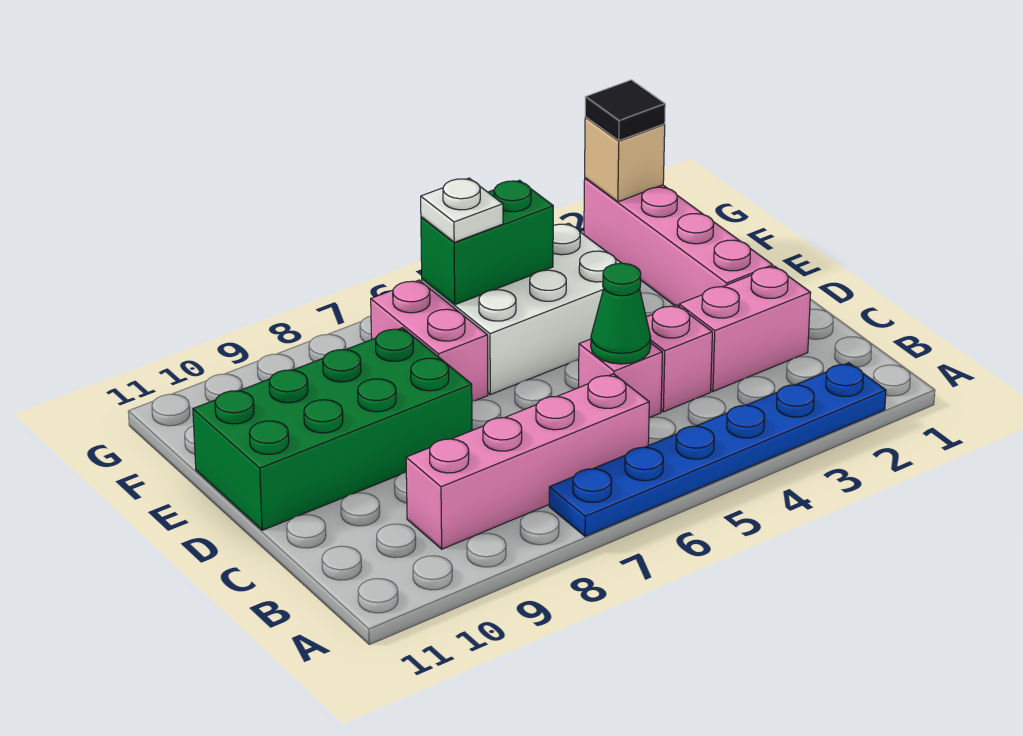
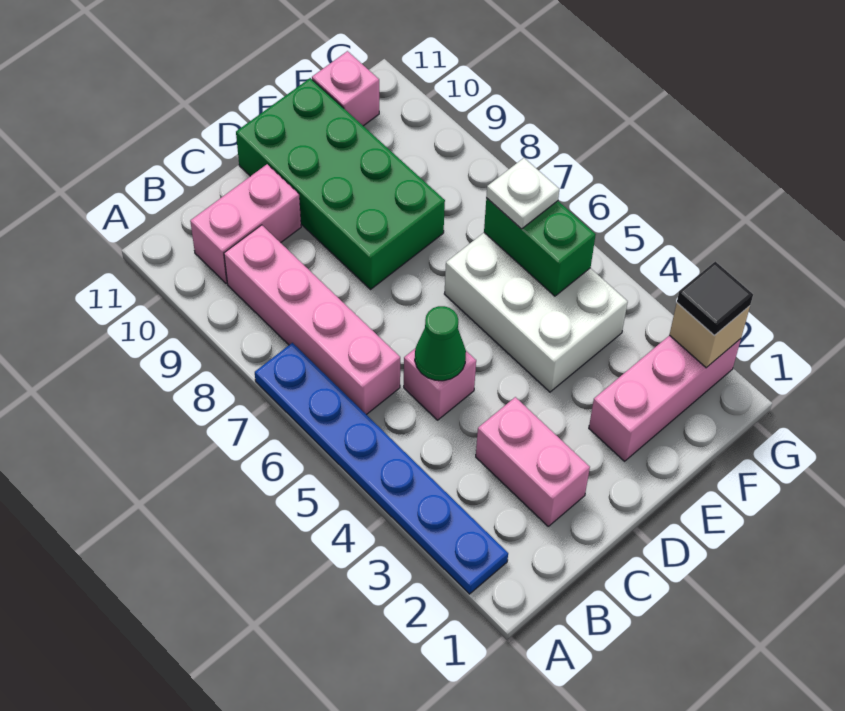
pink brick C4 level 1 -> pink brick F11 level 1
pink brick D2:G2 level 1 -> pink brick E2:G2 level 1
pink brick E7:F7 level 1 -> pink brick B10:C10 level 1

